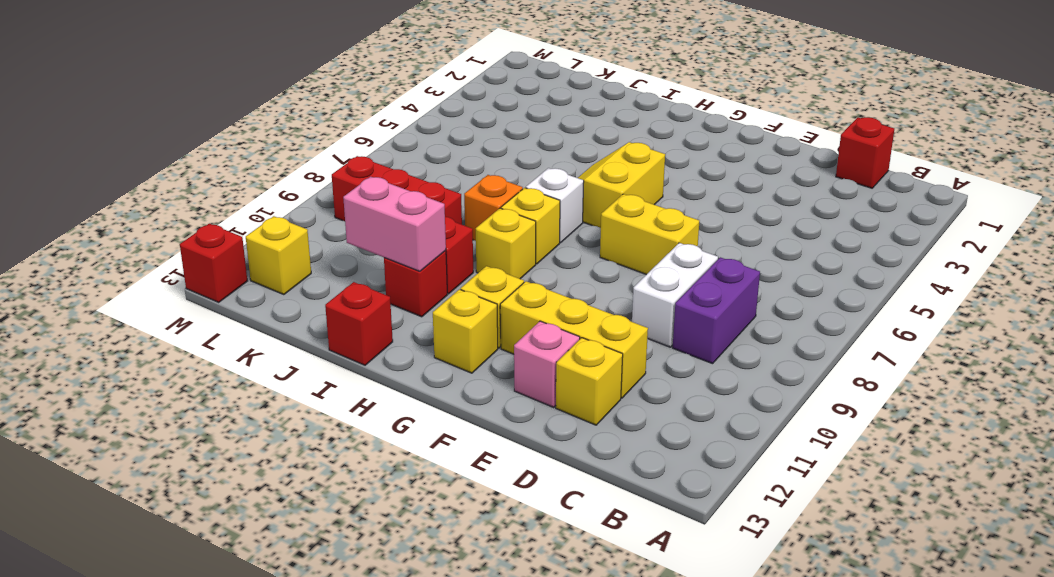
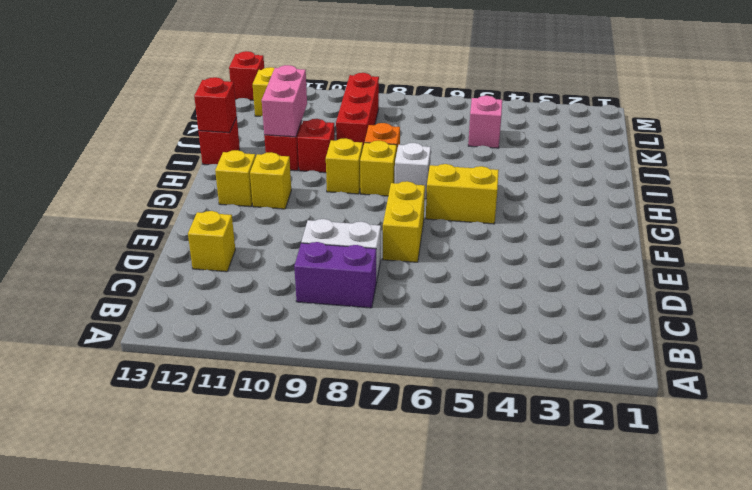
red brick C1 level 1 -> red brick I13 level 2
yellow brick D11:F11 level 1 -> none
pink brick E12 level 1 -> pink brick K5 level 1

